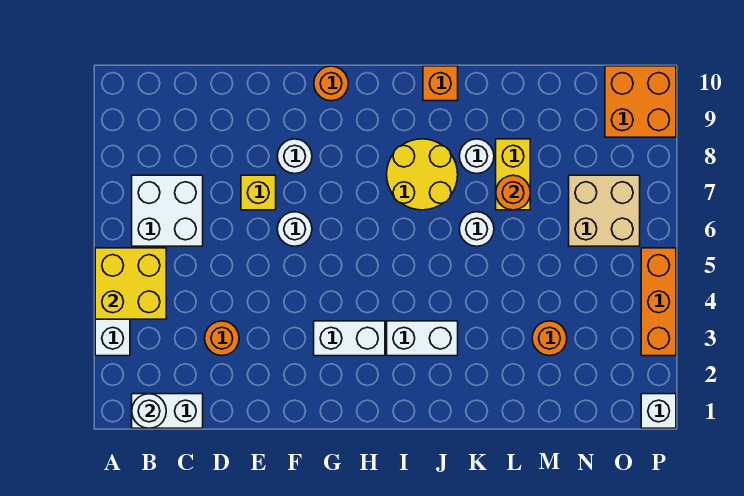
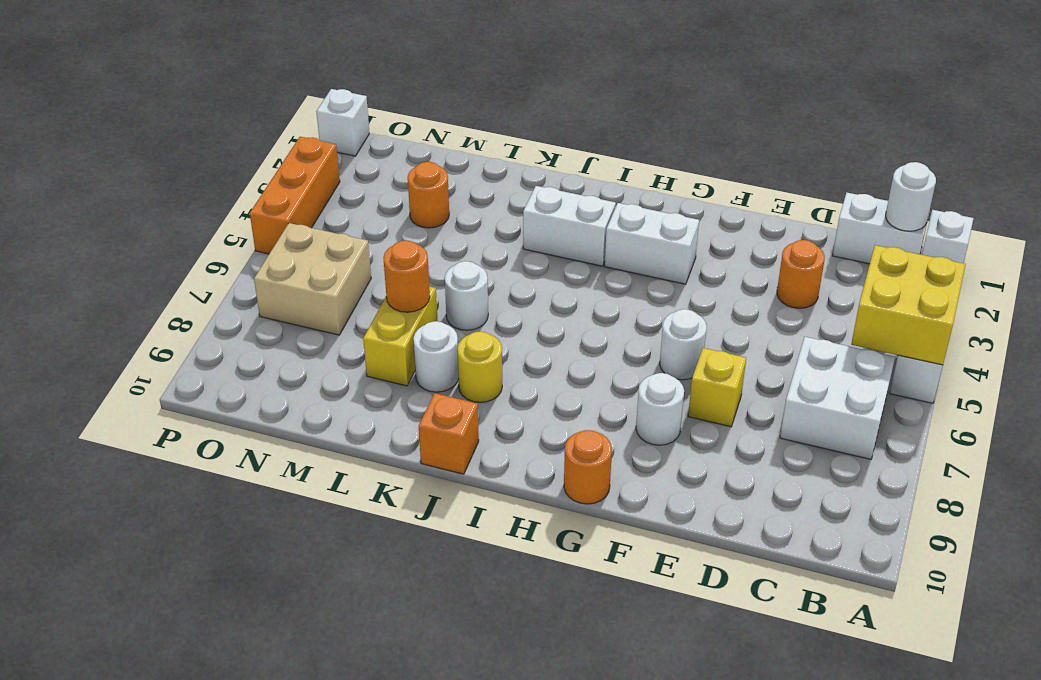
none -> white brick A1 level 1
yellow round brick I7:J8 level 1 -> yellow round brick J8 level 1
orange brick O9:P10 level 1 -> none

